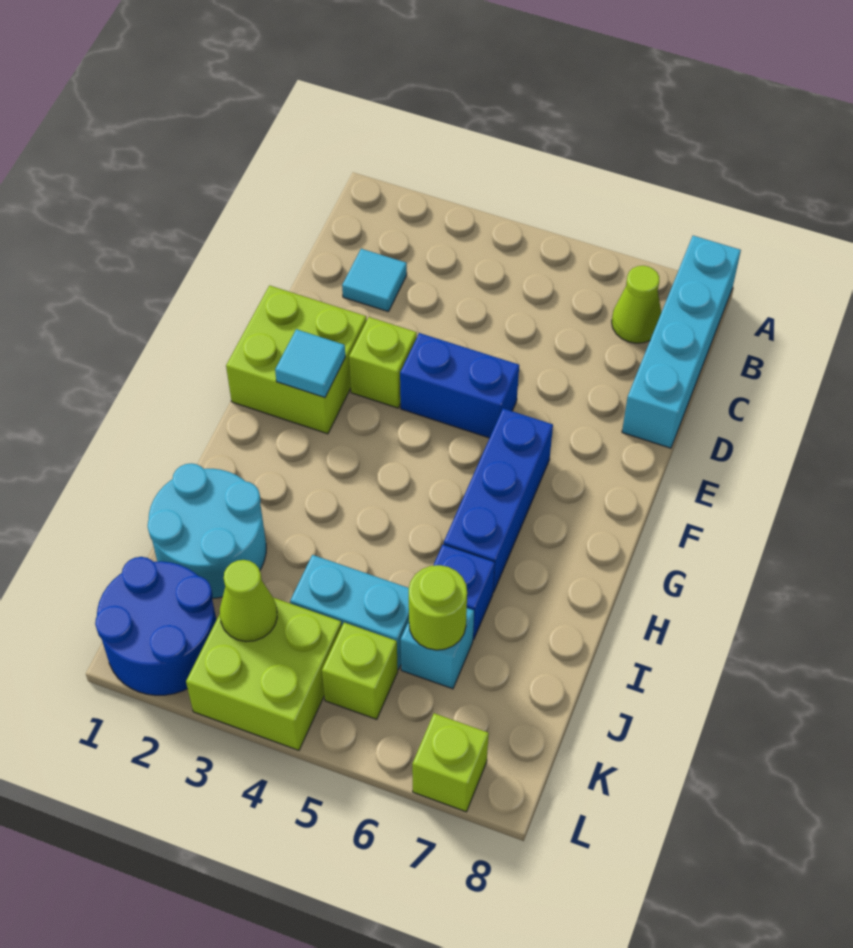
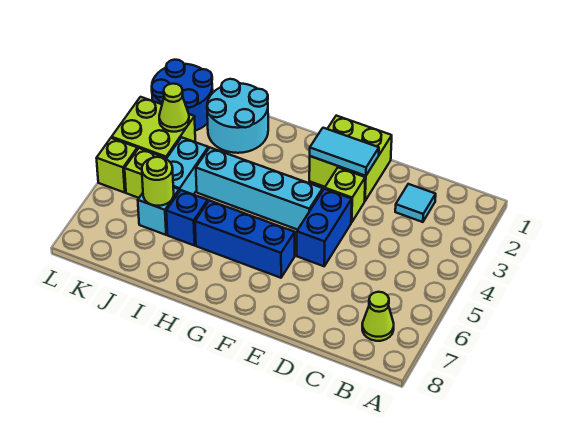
cyan brick A8:D8 level 1 -> cyan brick F4:I4 level 1
cyan tile F2 level 2 -> cyan tile E2:F2 level 2
lime brick L7 level 1 -> lime brick L5 level 1

